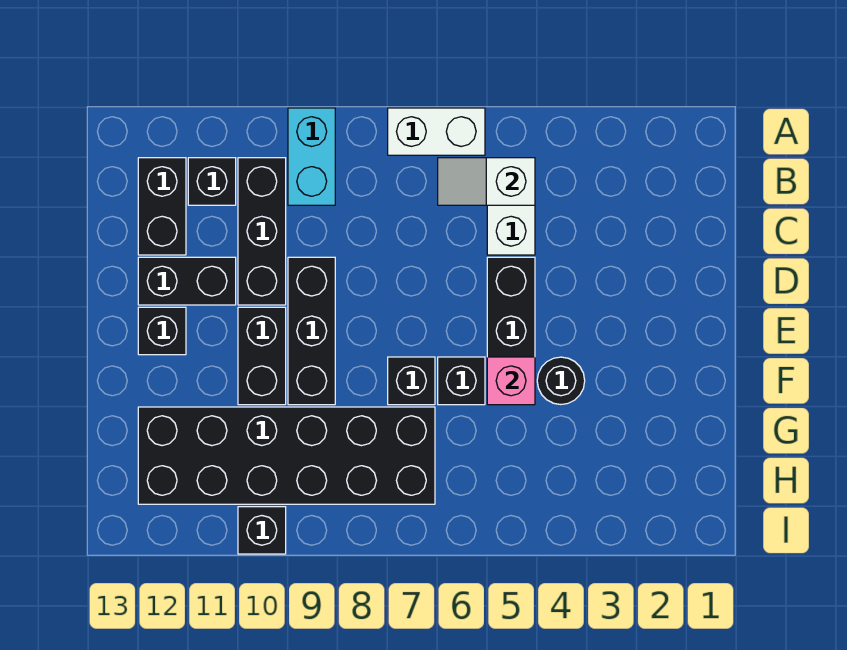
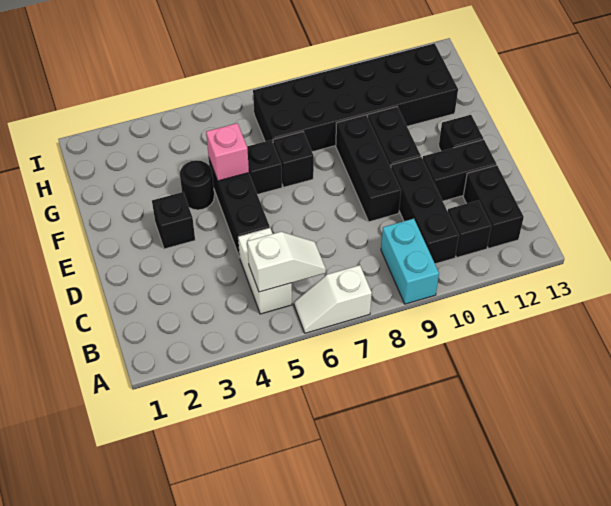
white brick A6:A7 level 1 -> white slope A6:A7 level 1 top 7
black brick I10 level 1 -> black brick E3 level 1

